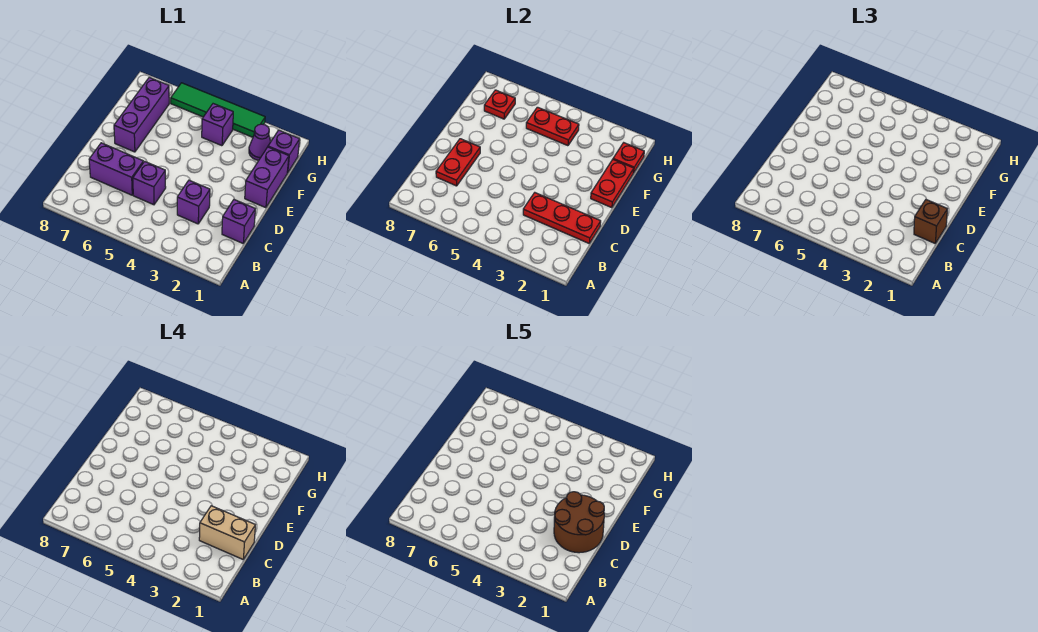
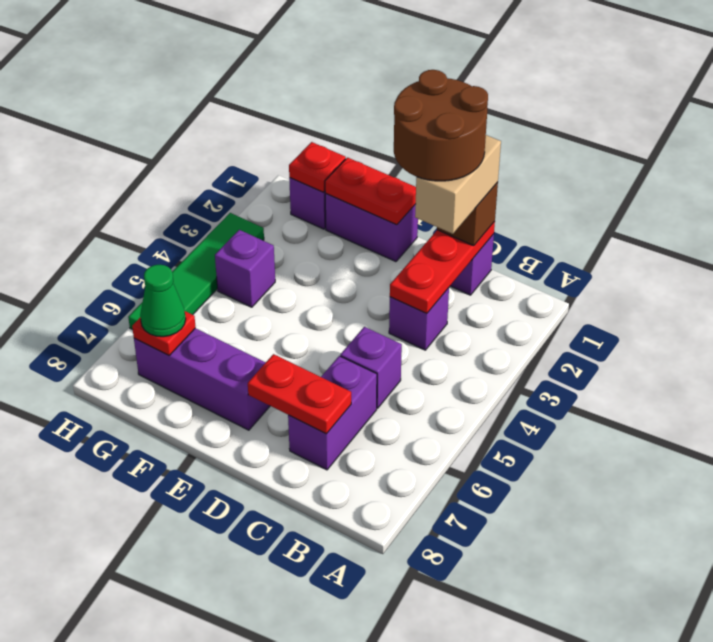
purple cone G2 level 1 -> none
red plate G4:G5 level 2 -> none
none -> green cone G7 level 3

